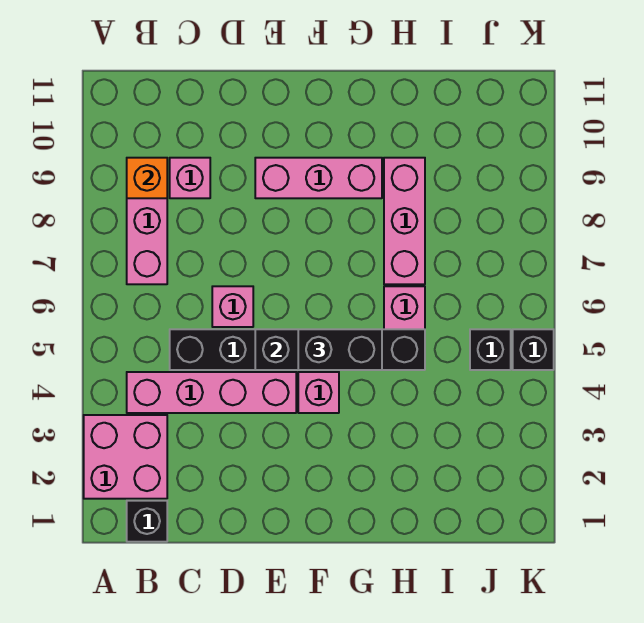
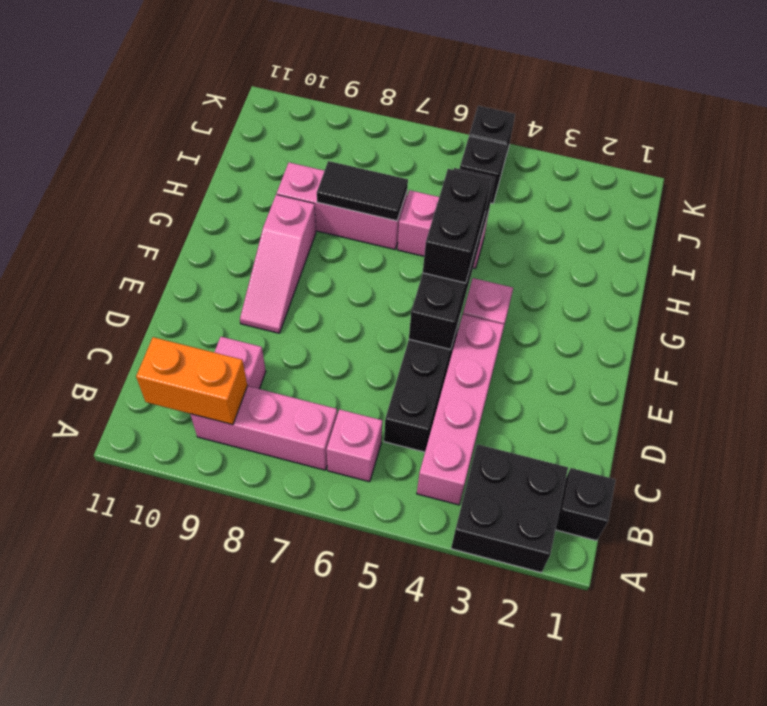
pink brick A2:B3 level 1 -> black brick A2:B3 level 1
orange brick B9 level 2 -> orange brick B9:B10 level 2
pink brick D6 level 1 -> pink brick B6 level 1
pink brick E9:G9 level 1 -> pink slope E9:G9 level 1 top G
none -> black tile H7:H8 level 2

